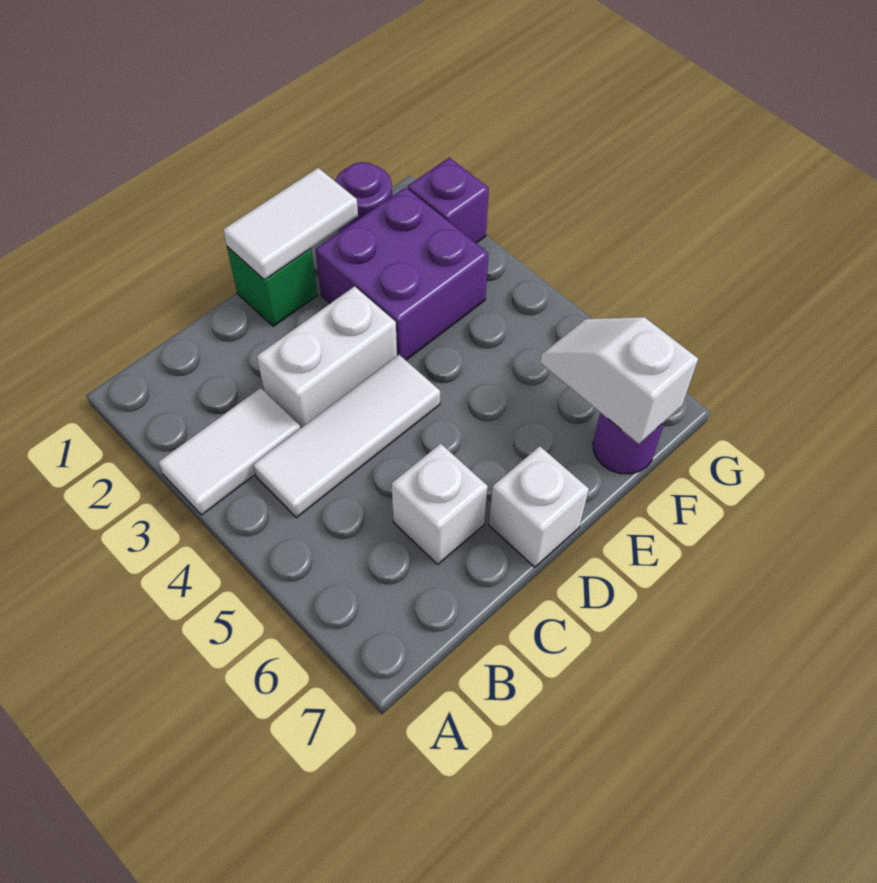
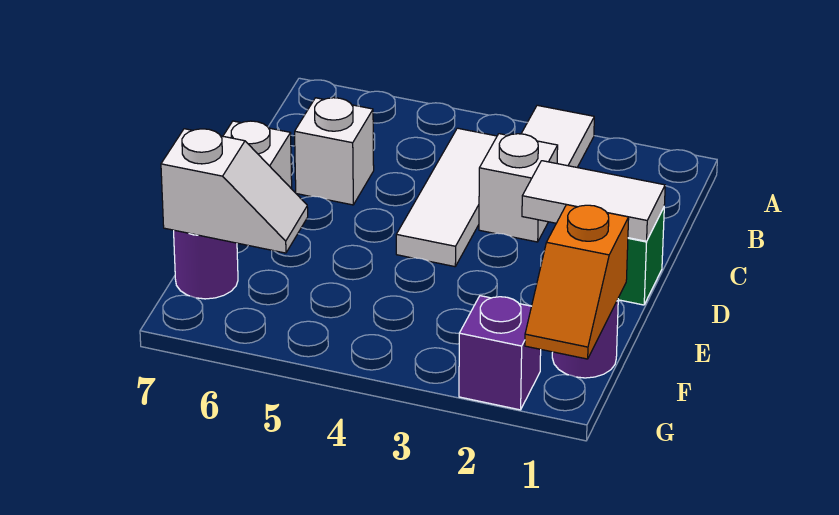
white brick C3:D3 level 1 -> white brick C3 level 1
white tile D1:E1 level 2 -> white tile D1:D2 level 2
purple brick E2:F3 level 1 -> none
none -> orange slope F1:G1 level 2 top F

